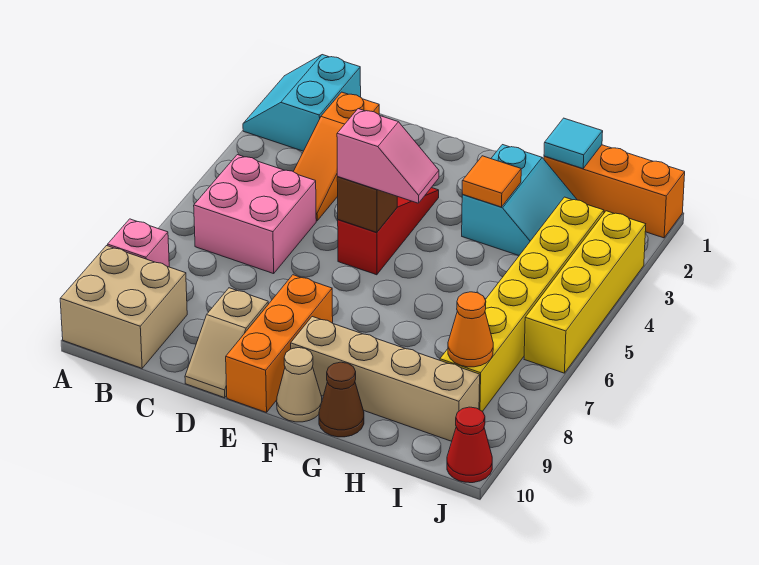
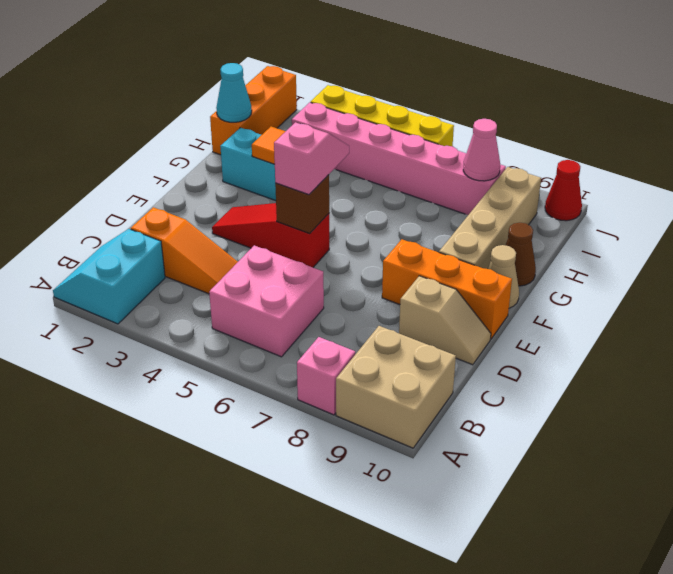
cyan slope A1:B2 level 1 top B -> cyan slope A1:B2 level 1 top 2
cyan tile H1 level 2 -> cyan cone H1 level 2
yellow brick I3:I8 level 1 -> pink brick I3:I8 level 1
orange cone I8 level 2 -> pink cone I8 level 2

